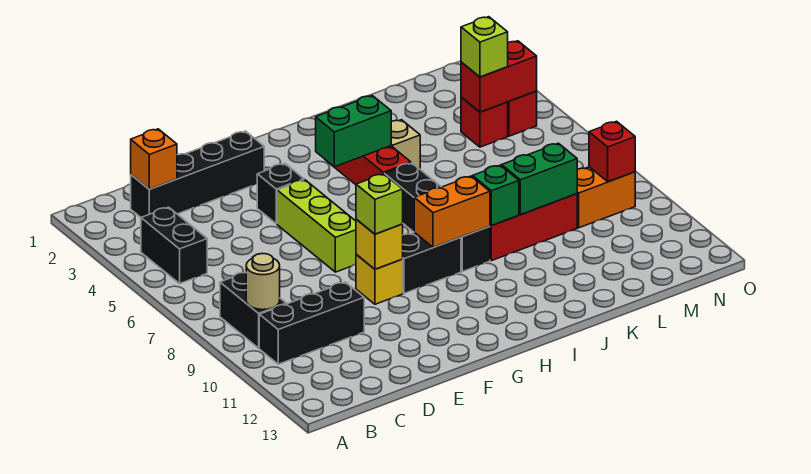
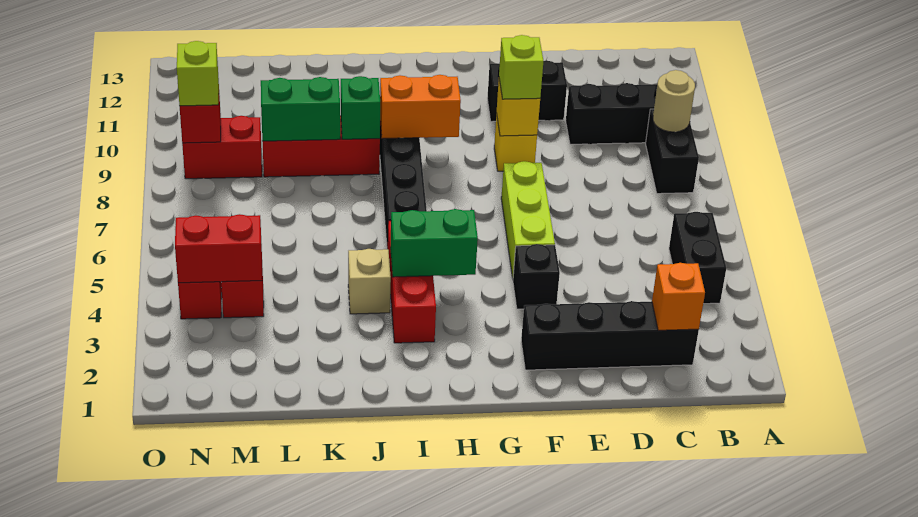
black brick G9:H9 level 1 -> black brick E11:F11 level 1
lime brick M4 level 3 -> lime brick N9 level 3
orange brick M9:N9 level 1 -> red brick M9:N9 level 1

